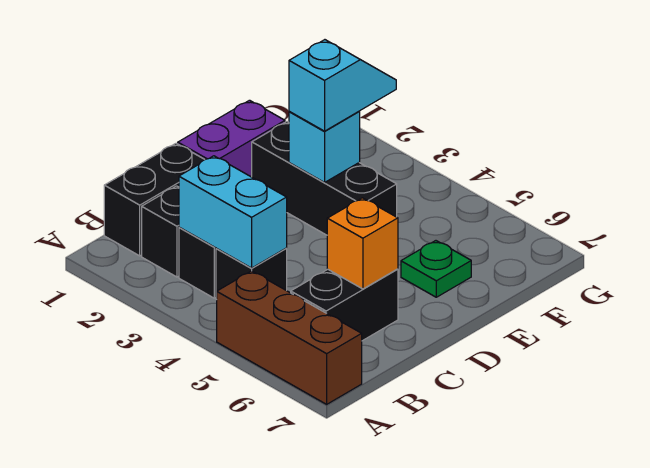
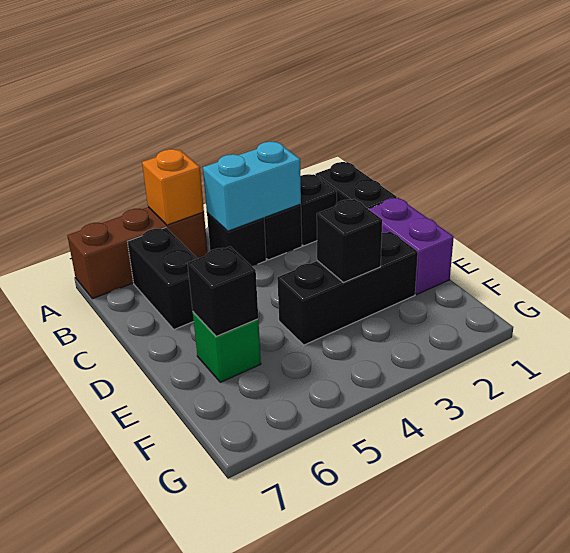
orange brick C6 level 2 -> orange brick A5 level 2
cyan brick E3 level 2 -> black brick E3 level 2
cyan slope E3:F3 level 3 top E -> none
green plate E6 level 1 -> green brick E6 level 1
none -> black brick E6 level 2

